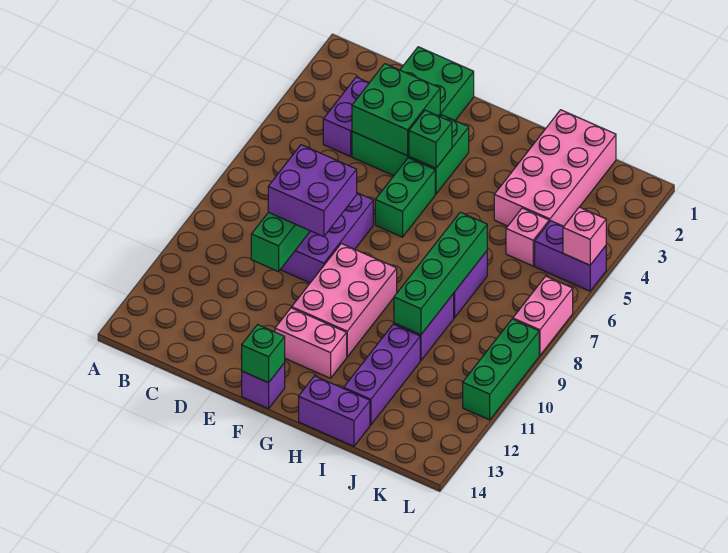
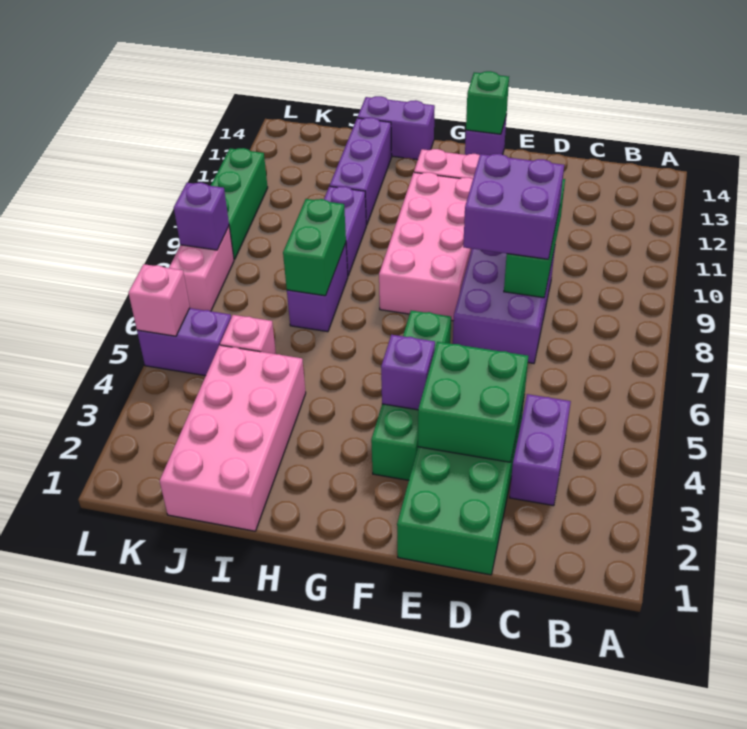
green brick F4 level 2 -> purple brick F4 level 2
pink brick F9:G11 level 1 -> pink brick F8:G11 level 1
green brick I7:I10 level 2 -> green brick I7:I8 level 2
none -> purple brick L8 level 2

